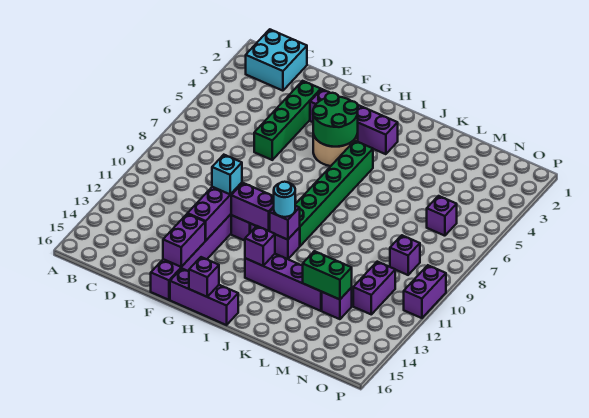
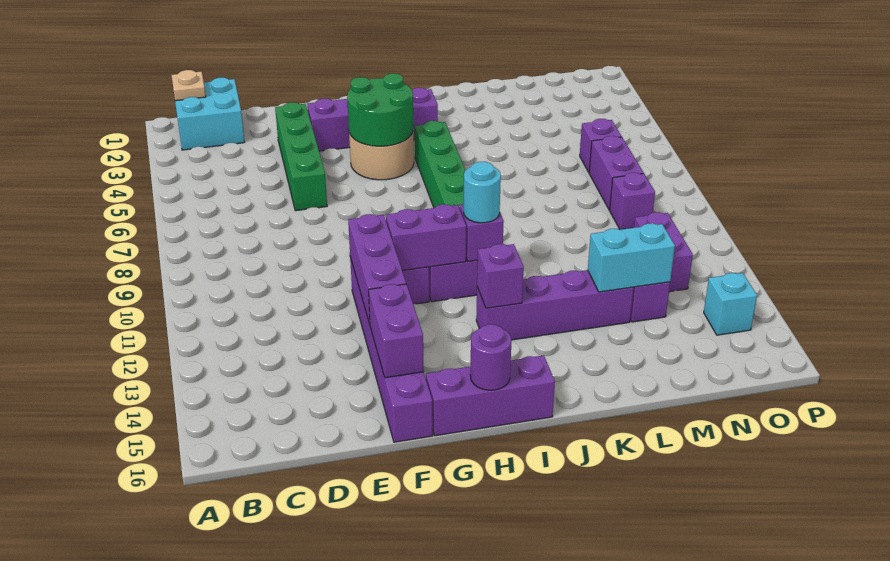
none -> tan plate B1 level 2
cyan brick F11 level 3 -> cyan brick O14 level 1
purple brick H16 level 2 -> purple round brick H16 level 2
green brick L13:M13 level 2 -> cyan brick L13:M13 level 2
purple brick P10:P11 level 1 -> purple brick N7:N8 level 1

